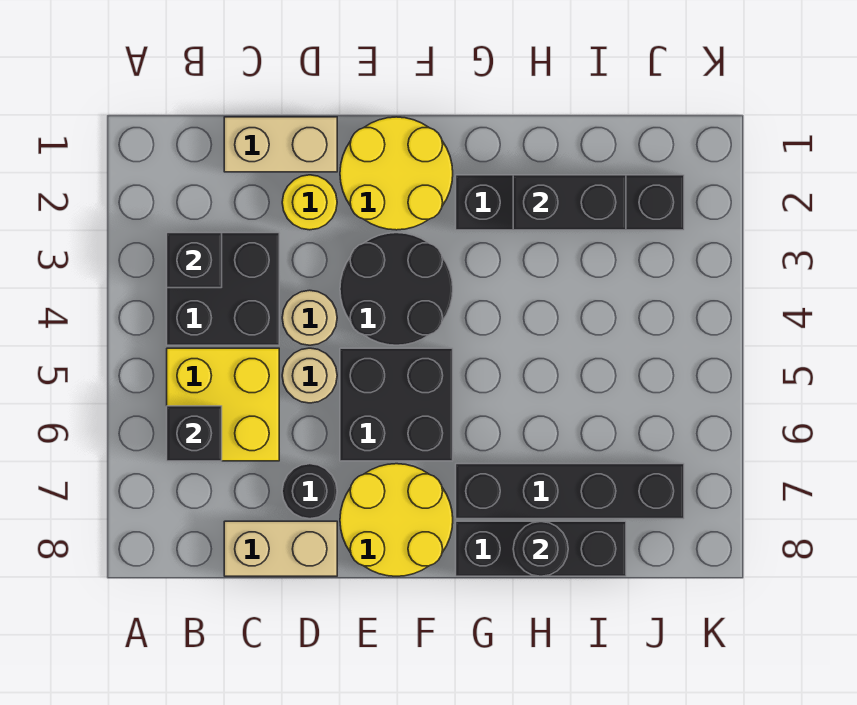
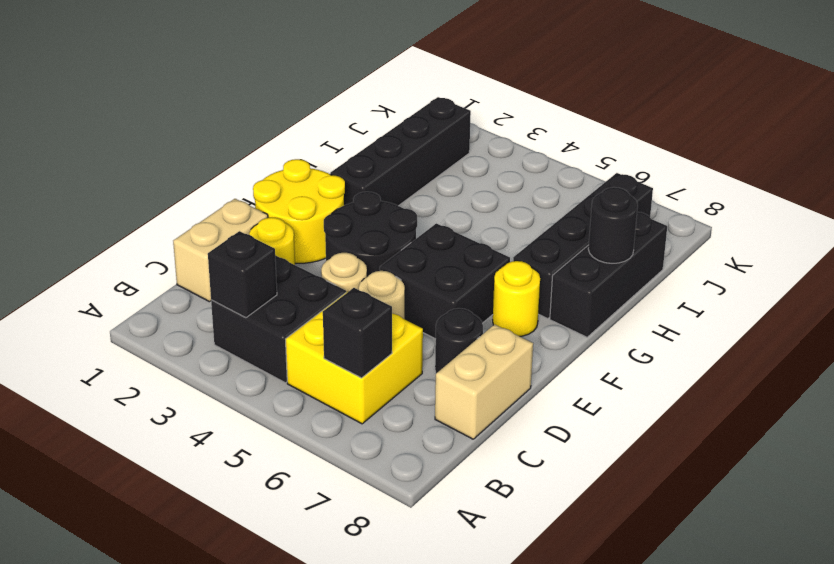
yellow round brick E7:F8 level 1 -> yellow round brick F7 level 1
black brick H2:I2 level 2 -> none

